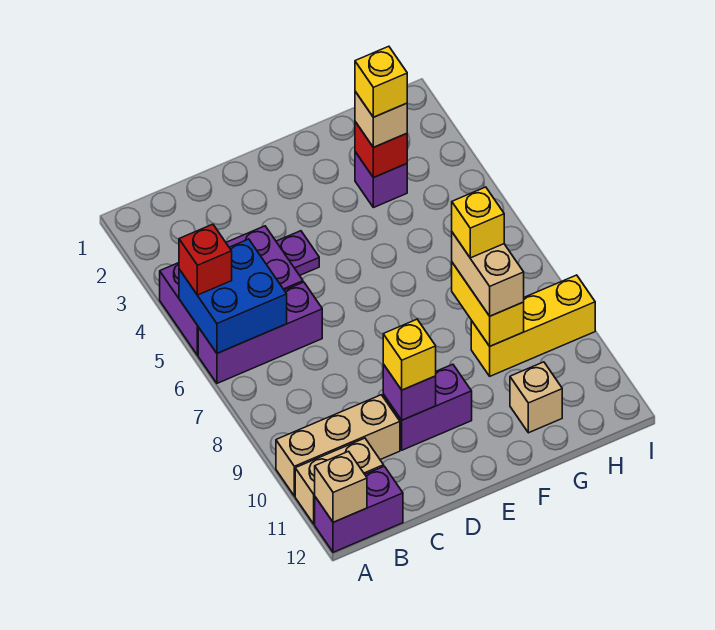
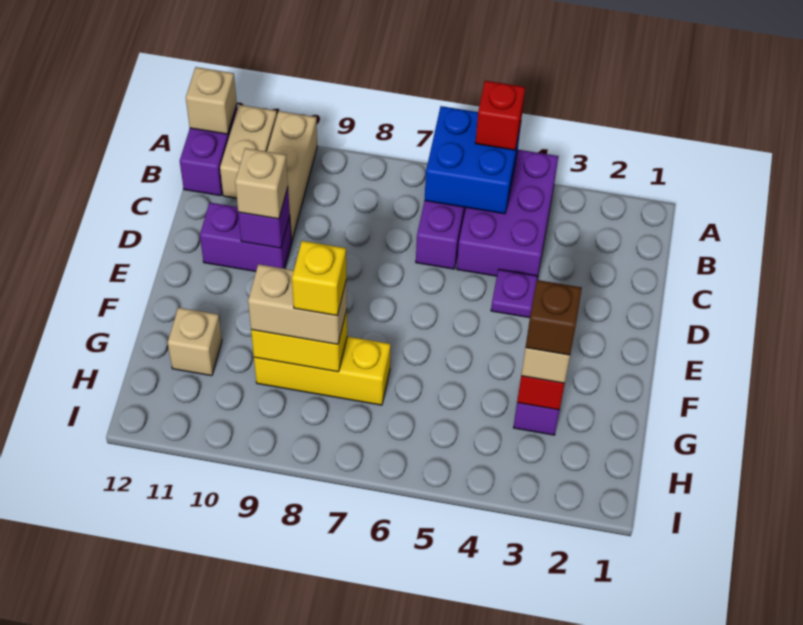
purple brick D10:E10 level 1 -> purple brick D10:D11 level 1
yellow brick D10 level 3 -> tan brick D10 level 3
yellow brick G3 level 4 -> brown brick G3 level 4
yellow brick G9:I9 level 1 -> yellow brick G7:G9 level 1

